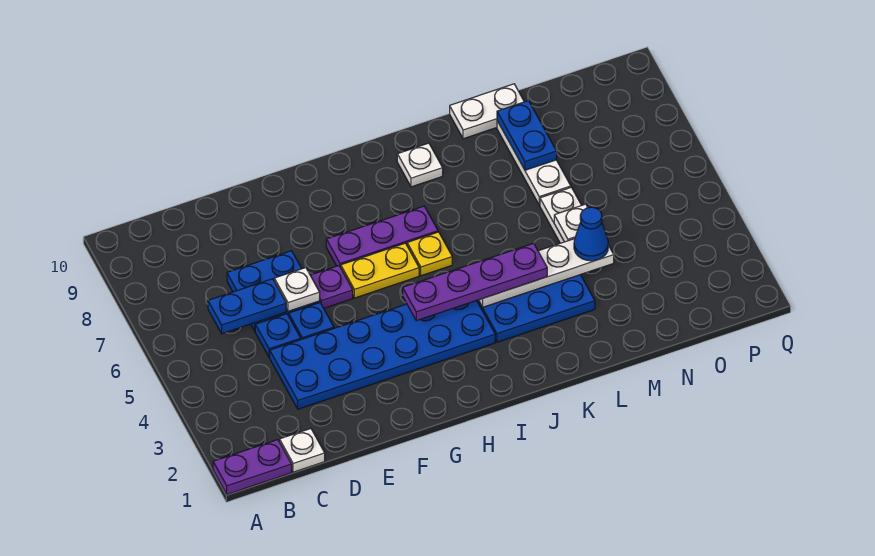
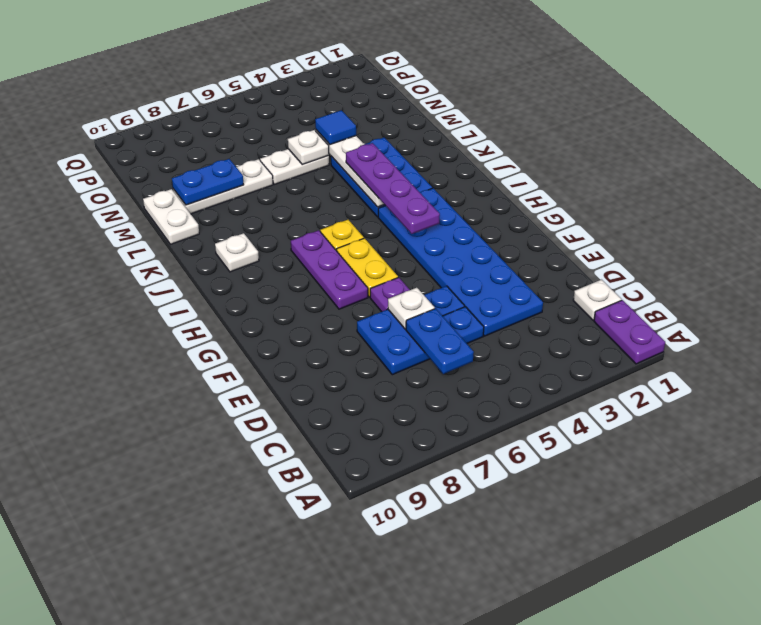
blue cone M4 level 3 -> blue tile M4 level 3

